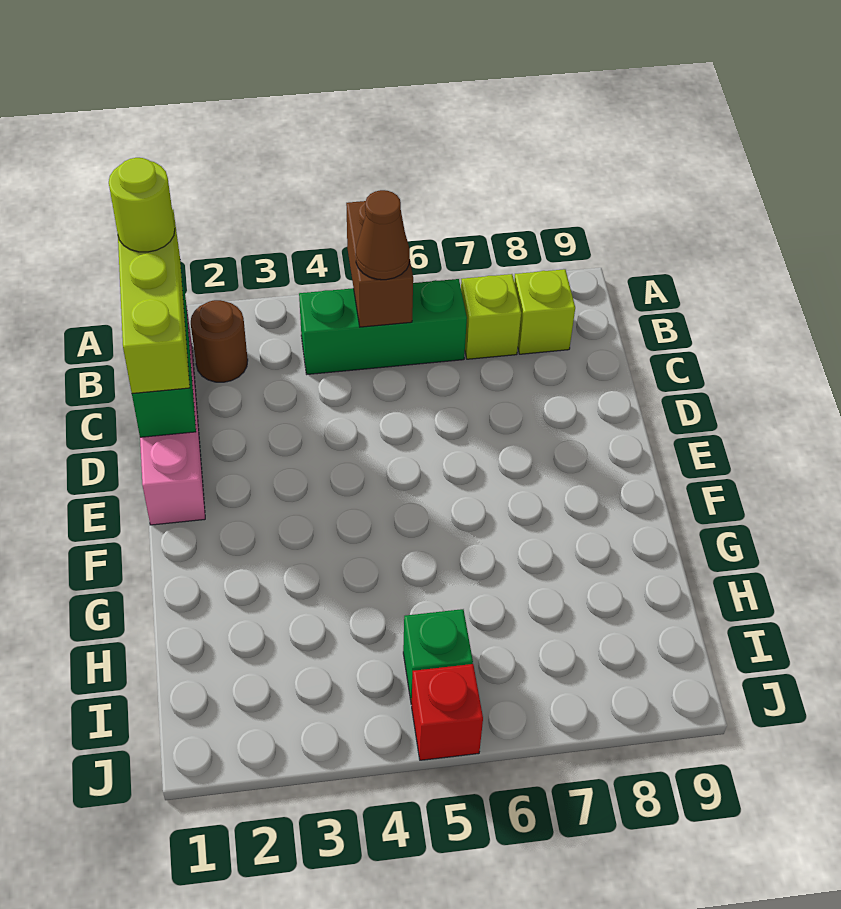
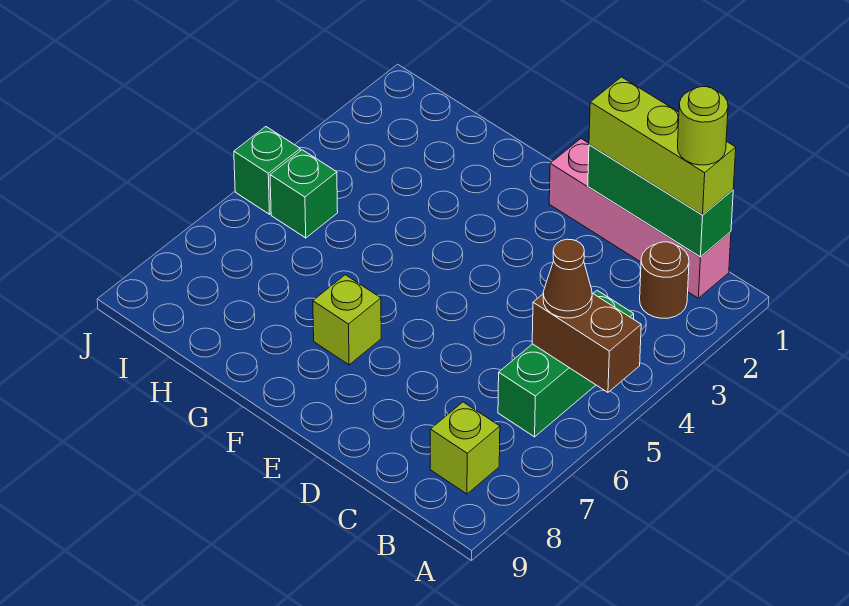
lime brick B7 level 1 -> lime brick F7 level 1
red brick J5 level 1 -> green brick J5 level 1

